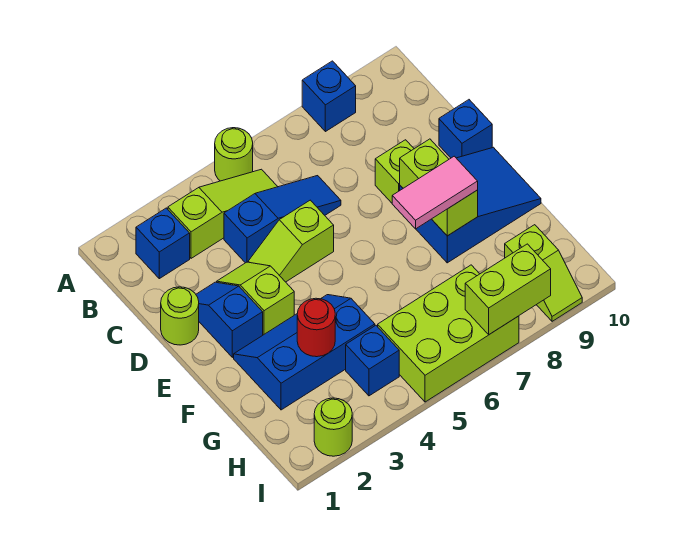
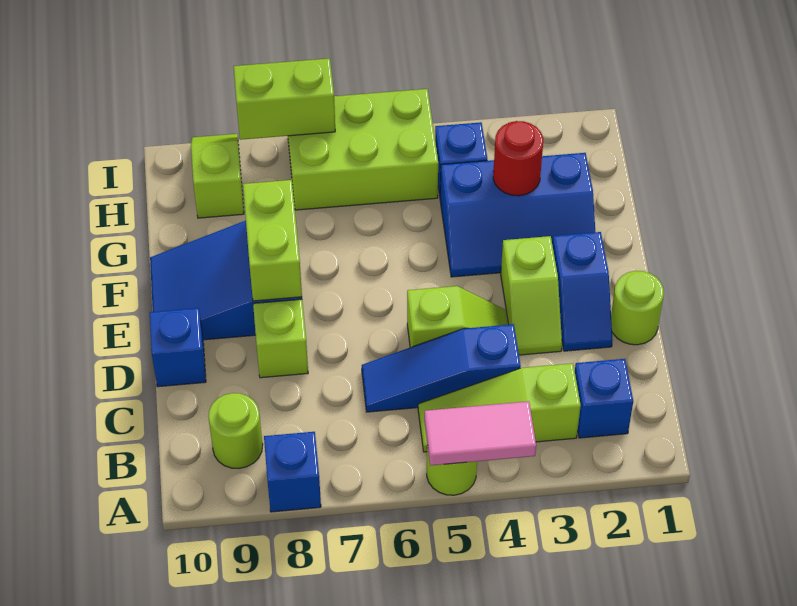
pink tile F7:F8 level 3 -> pink tile A4:A5 level 2
lime round brick I2 level 1 -> lime round brick B9 level 1

